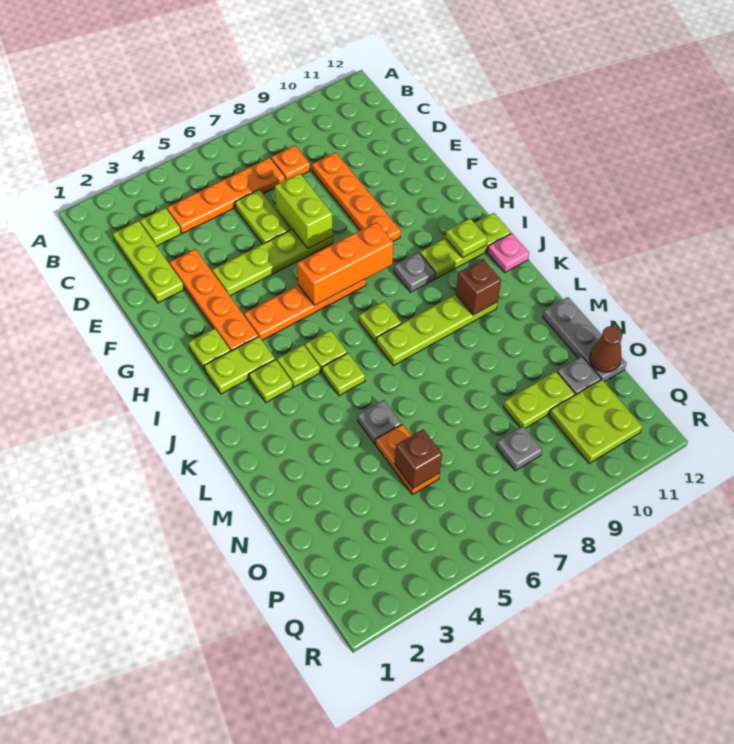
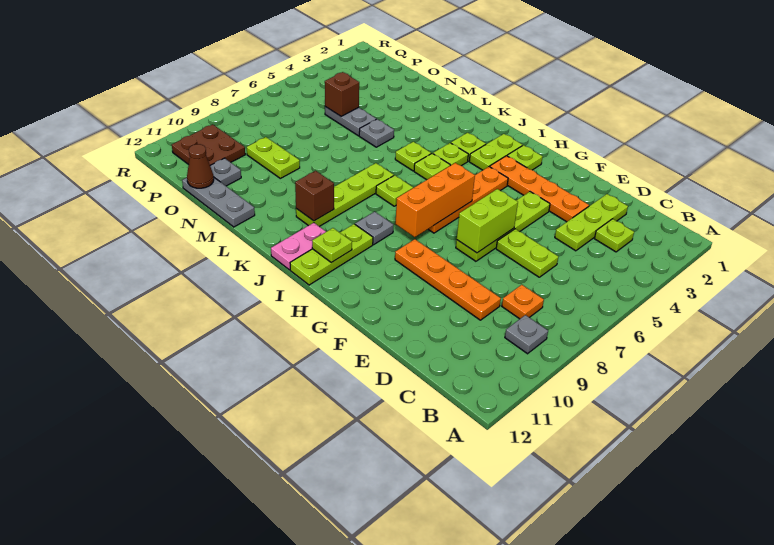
lime plate C2:E2 level 1 -> lime plate D2:D4 level 1
orange plate C4:C7 level 1 -> none
lime brick E7:F7 level 2 -> lime brick F6:F7 level 2
pink plate J12 level 1 -> pink plate J11:J12 level 1
orange plate N5:O5 level 1 -> grey plate N5:O5 level 1
lime plate O9:O10 level 1 -> lime plate N9:O9 level 1
grey plate P8 level 1 -> grey plate B9 level 1
lime plate P10:Q11 level 1 -> brown plate P10:Q11 level 1

